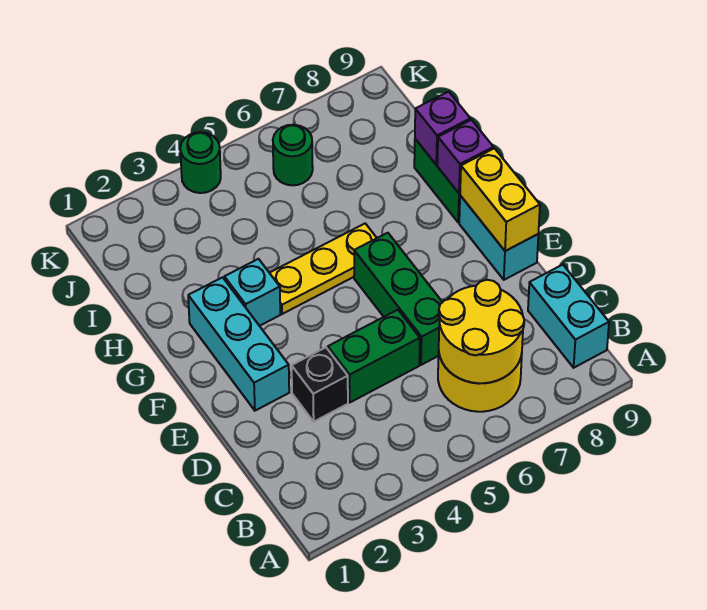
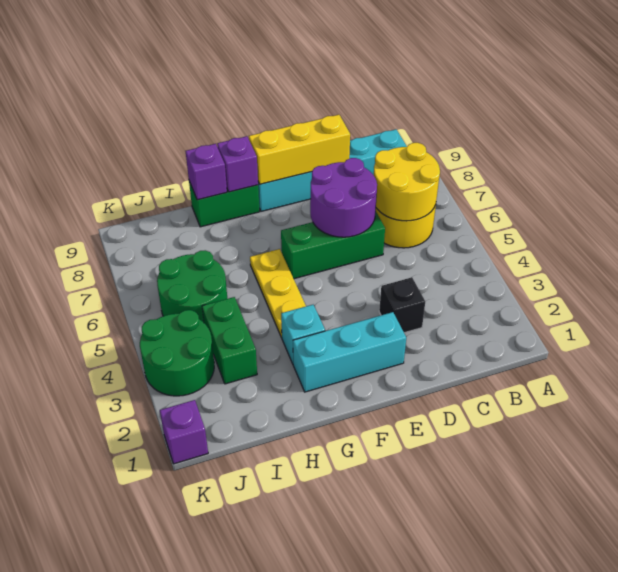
green brick D4:D5 level 1 -> green brick I3:I4 level 1
none -> purple round brick D6:E7 level 2
yellow brick E9:F9 level 2 -> yellow brick D9:F9 level 2
green round brick J6 level 1 -> green round brick I5:J6 level 1
none -> purple brick K1 level 1
green round brick K4 level 1 -> green round brick J3:K4 level 1

